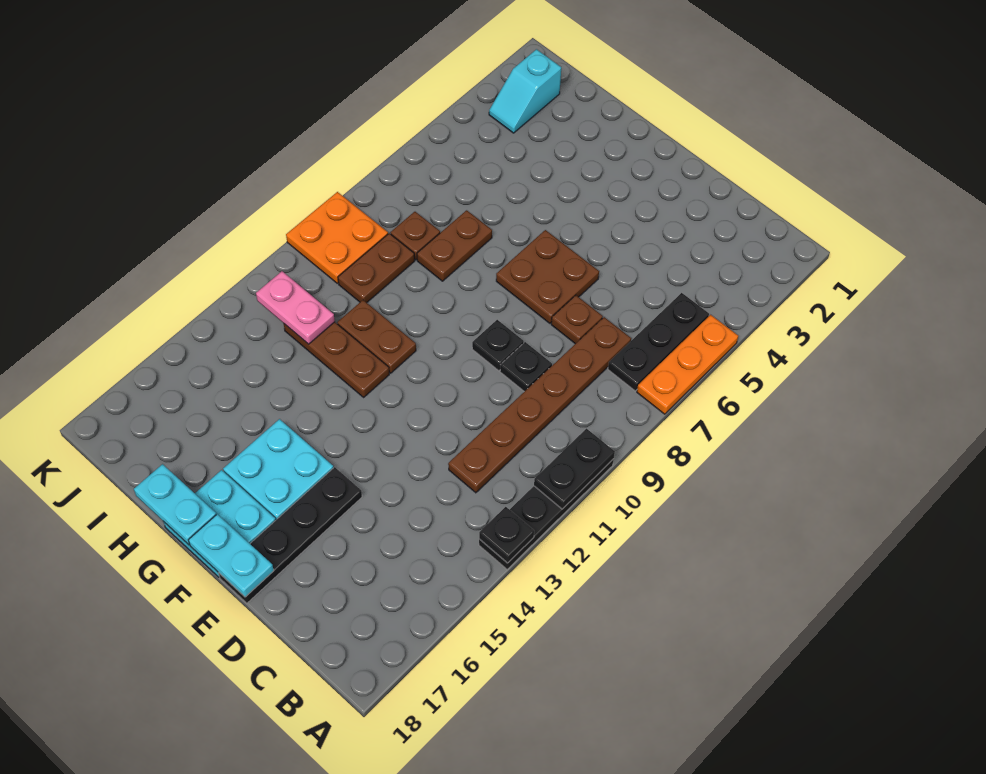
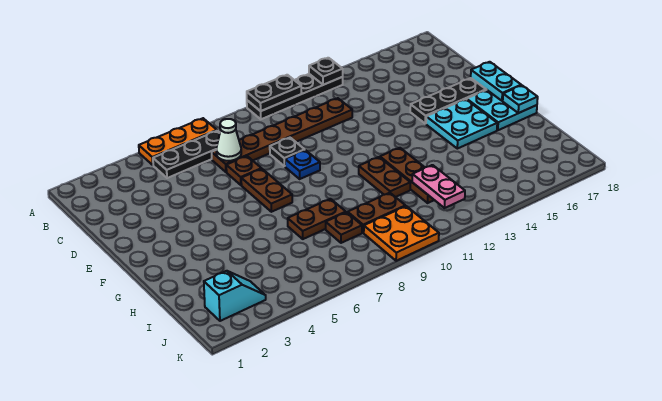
none -> white cone C7 level 2
brown plate E6:F7 level 1 -> brown plate E7:F7 level 1
black plate E9 level 1 -> blue plate E9 level 1
cyan plate G18:H18 level 2 -> cyan plate G18 level 2

